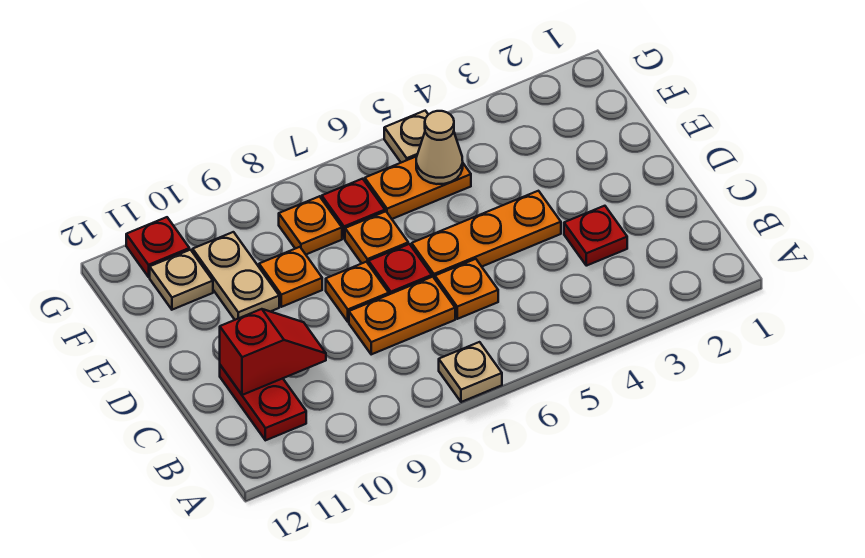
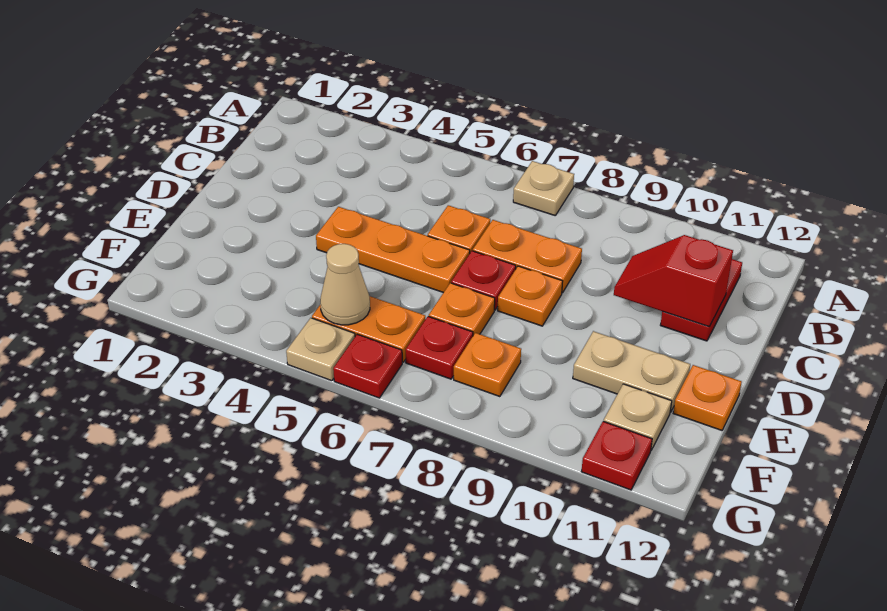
red plate C3 level 1 -> red plate G6 level 1
orange plate E9 level 1 -> orange plate E12 level 1
tan plate E10:F10 level 1 -> tan plate E10:E11 level 1

